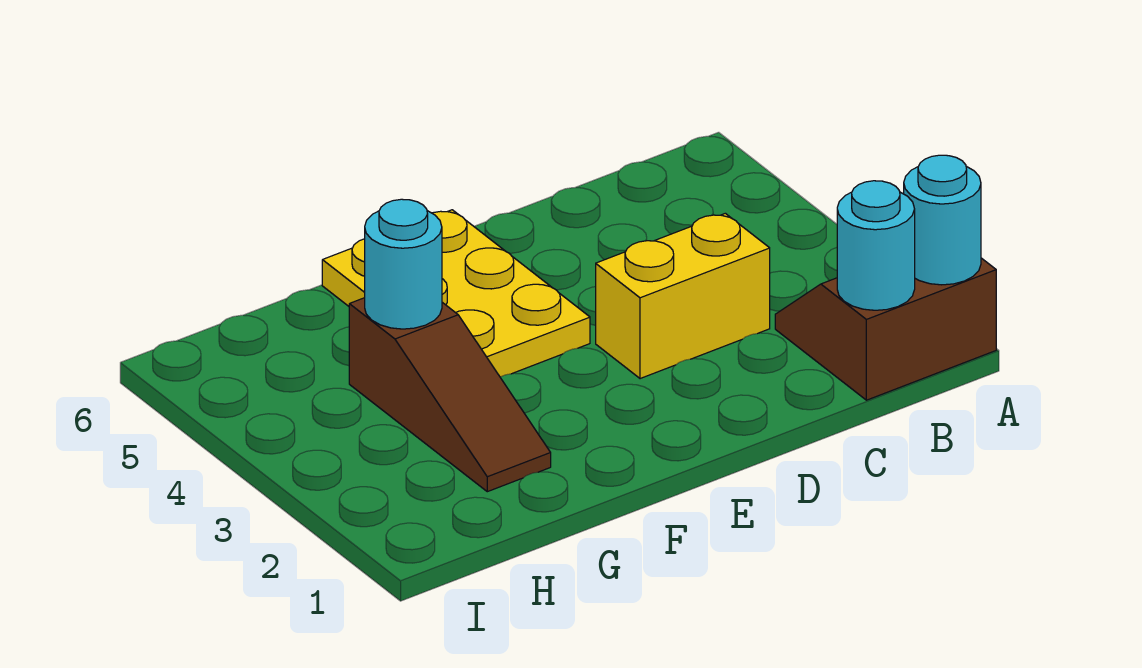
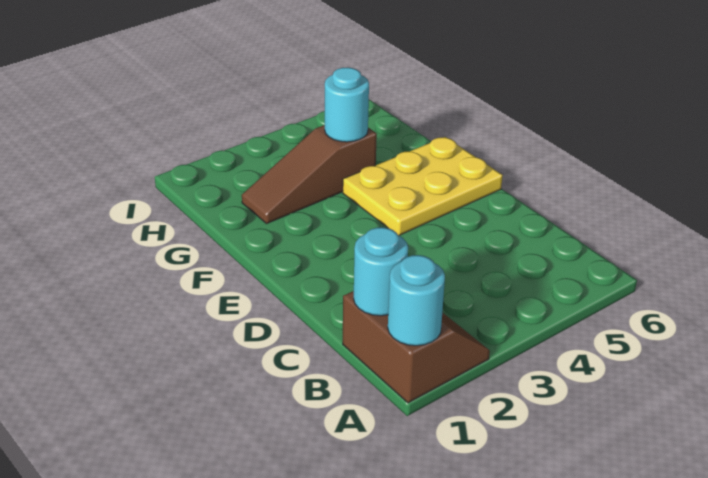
yellow brick C3:D3 level 1 -> none

